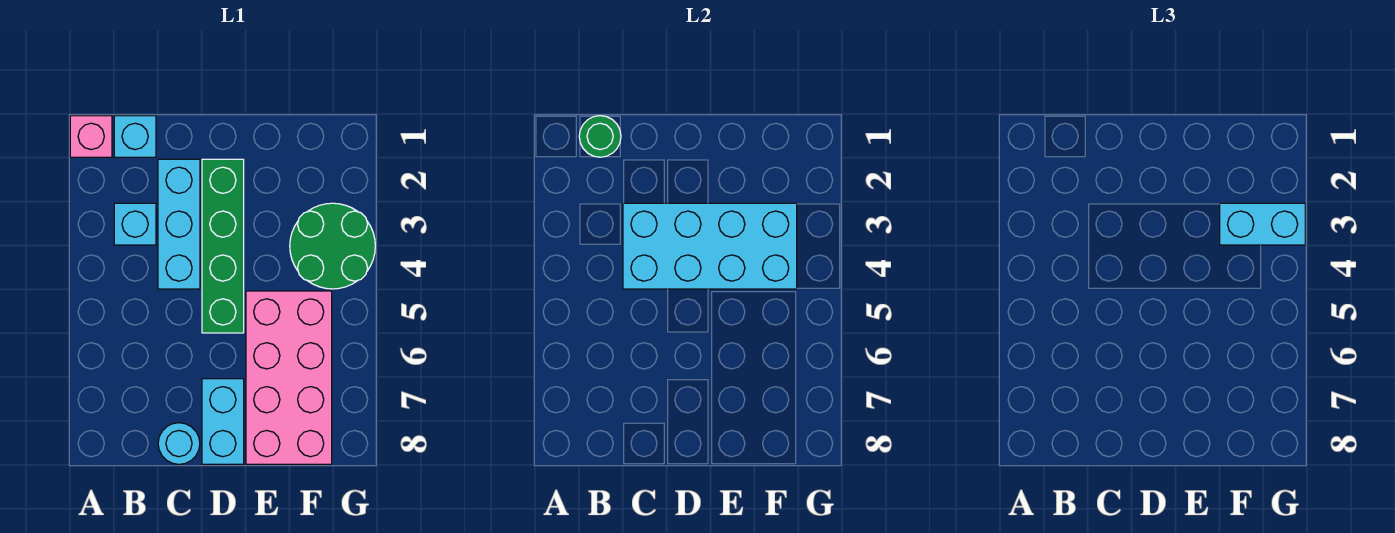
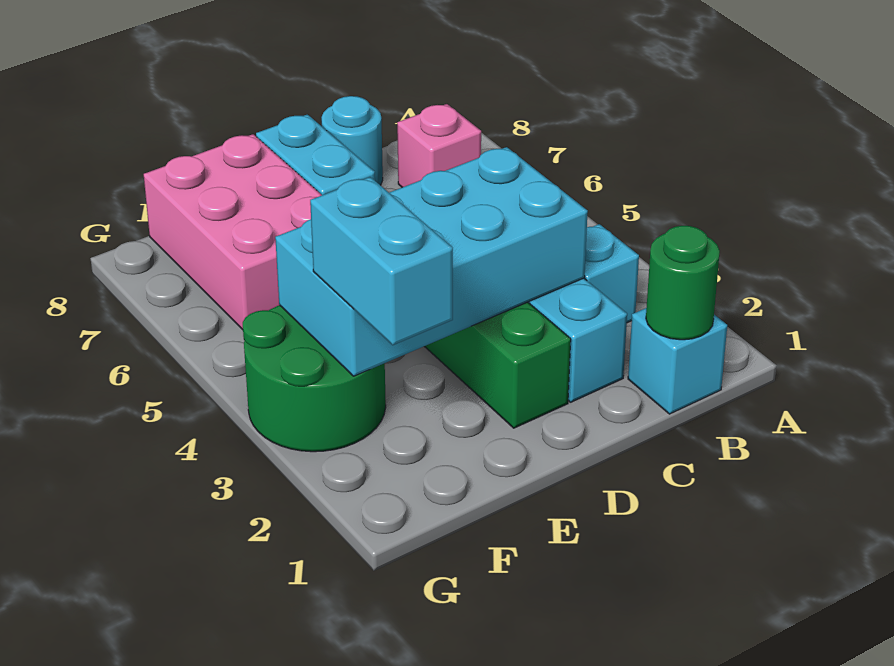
pink brick A1 level 1 -> pink brick B7 level 1
pink brick E5:F8 level 1 -> pink brick E6:F8 level 1
cyan brick F3:G3 level 3 -> cyan brick F2:F3 level 3

